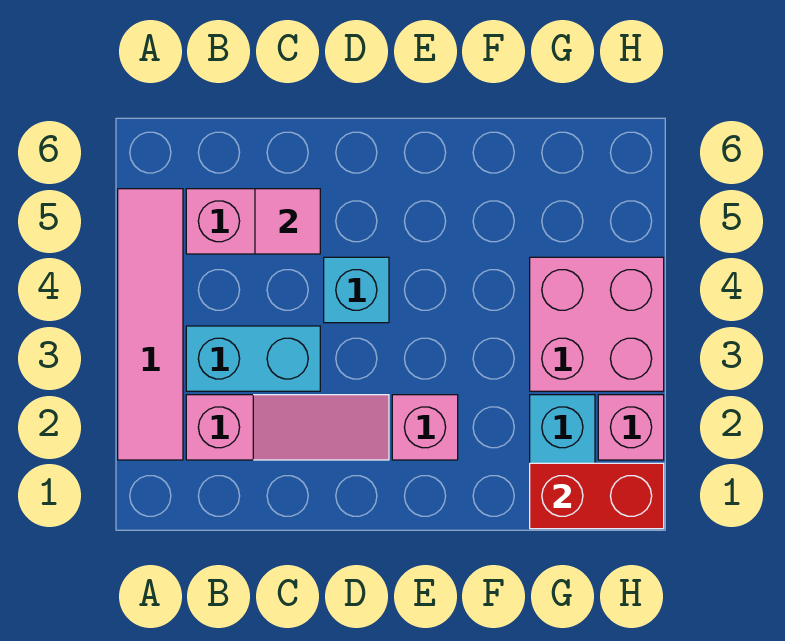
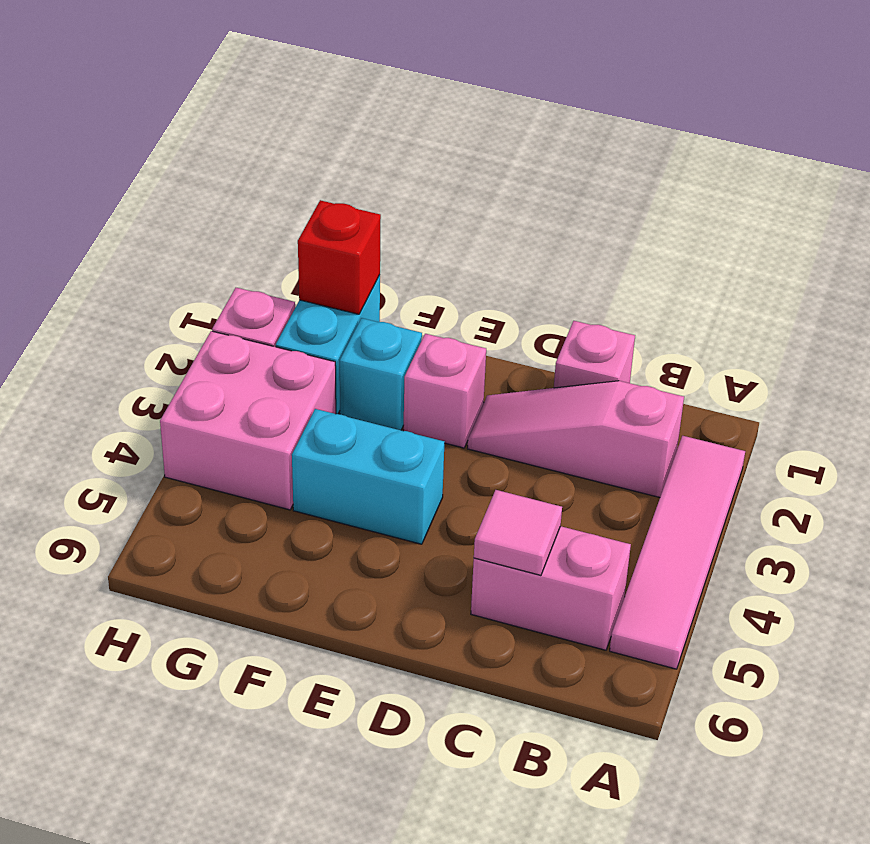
cyan brick B3:C3 level 1 -> cyan brick E4:F4 level 1
none -> pink brick C1 level 1
cyan brick D4 level 1 -> cyan brick F2 level 1
red brick G1:H1 level 2 -> red brick G1 level 2

